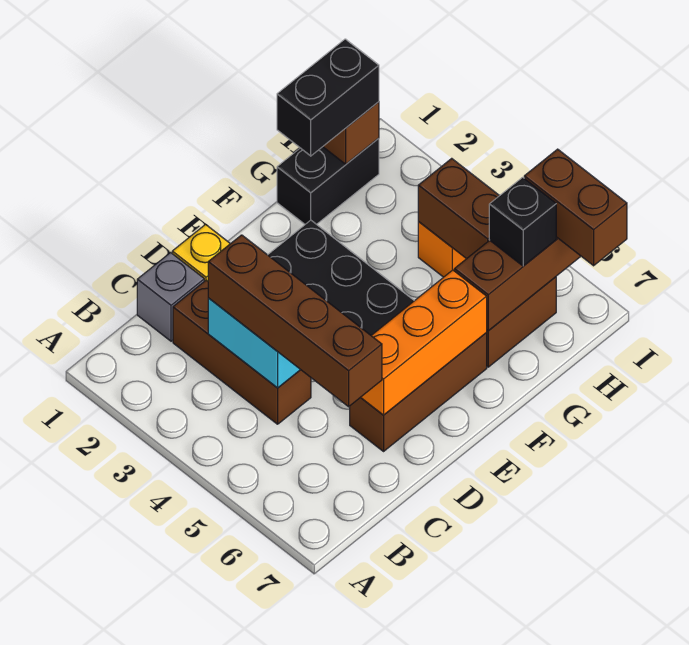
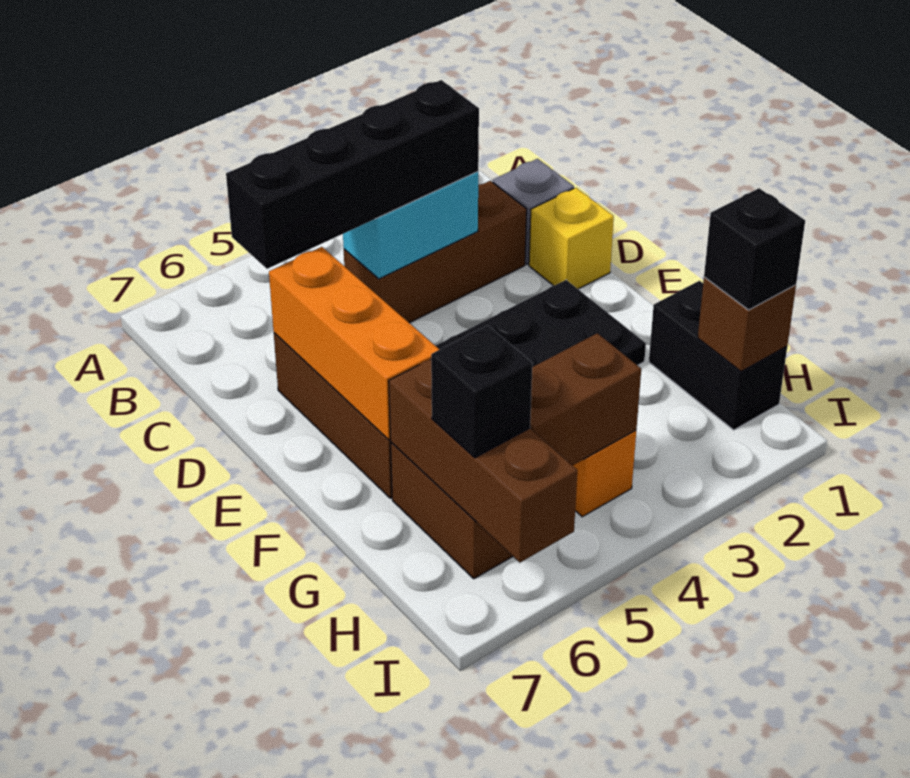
brown brick C3:C6 level 3 -> black brick C3:C6 level 3
black brick G1:H1 level 3 -> black brick H1 level 3
brown brick I6:I7 level 3 -> none

